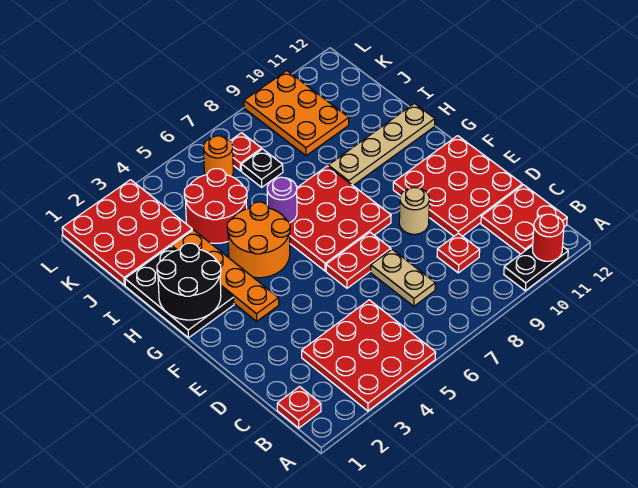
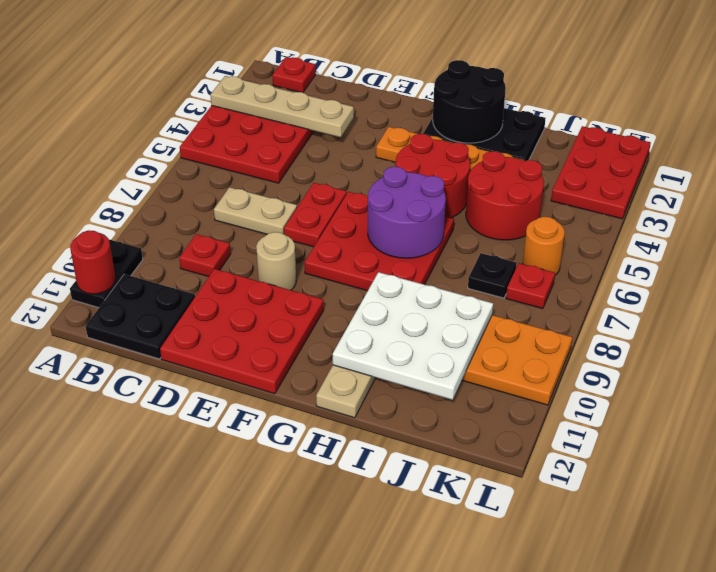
none -> tan plate A3:D3 level 2
red plate B11:C12 level 1 -> black plate B11:C12 level 1
orange round brick G4:H5 level 1 -> red round brick G4:H5 level 1
purple round brick H6 level 2 -> purple round brick G6:H7 level 2
none -> white plate H9:J11 level 2
red plate J1:L3 level 1 -> red plate K1:L3 level 1

